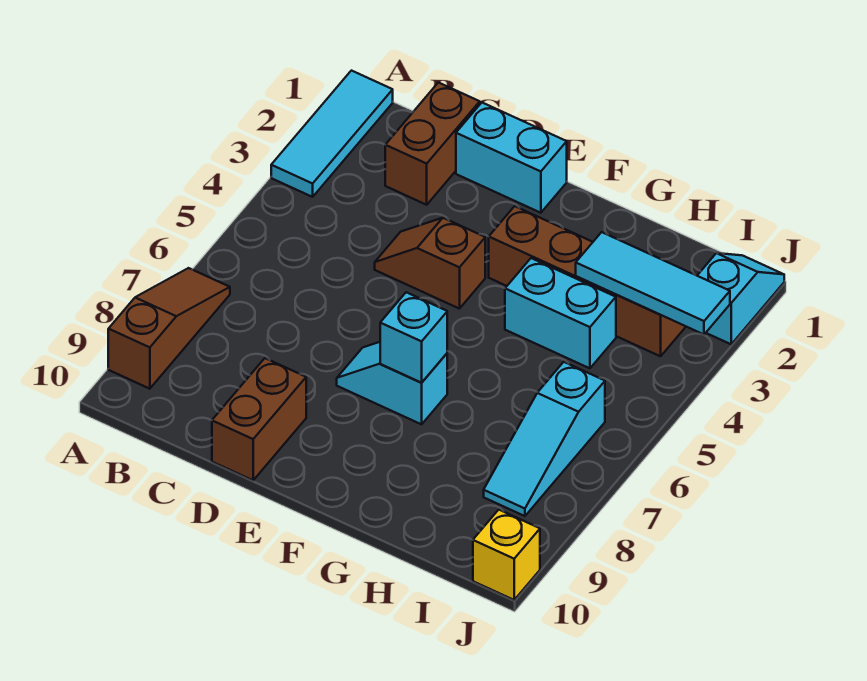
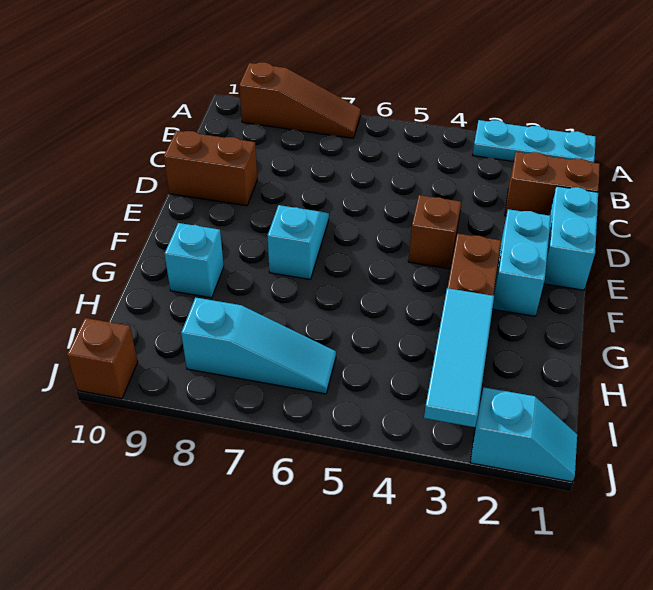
cyan tile A1:A3 level 1 -> cyan plate A1:A3 level 1
cyan brick F7 level 2 -> cyan brick G9 level 1
cyan brick G4:H4 level 1 -> cyan brick E2:F2 level 1
cyan slope I6:I8 level 1 top 6 -> cyan slope I6:I8 level 1 top 8
yellow brick J10 level 1 -> brown brick J10 level 1

